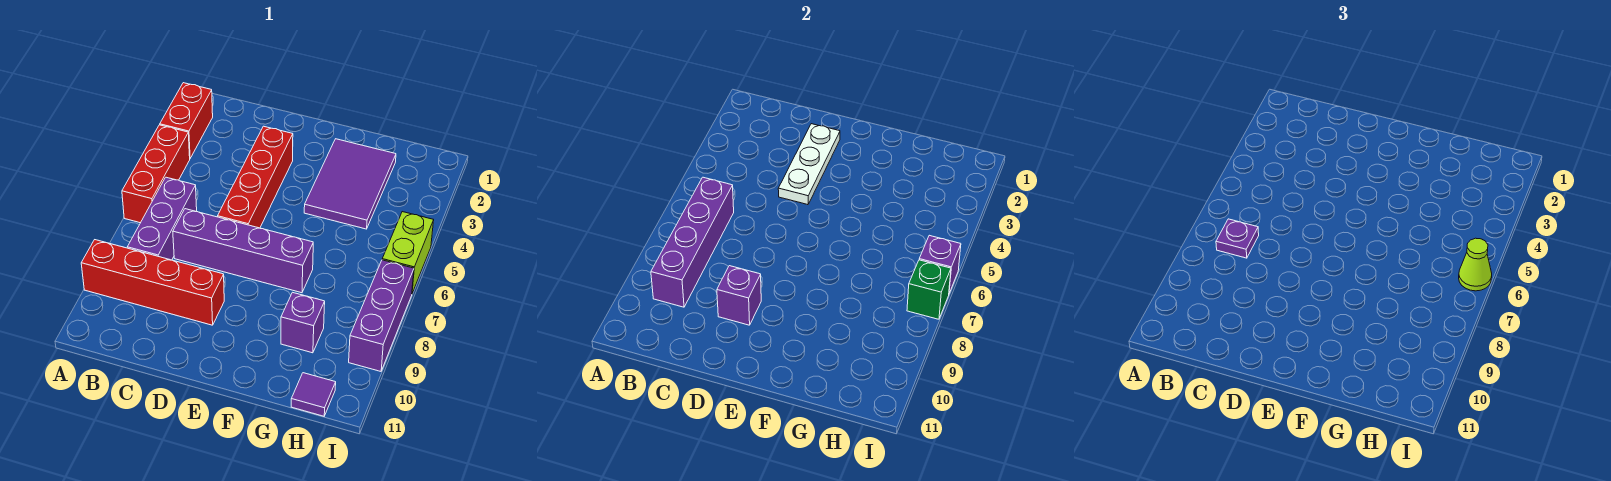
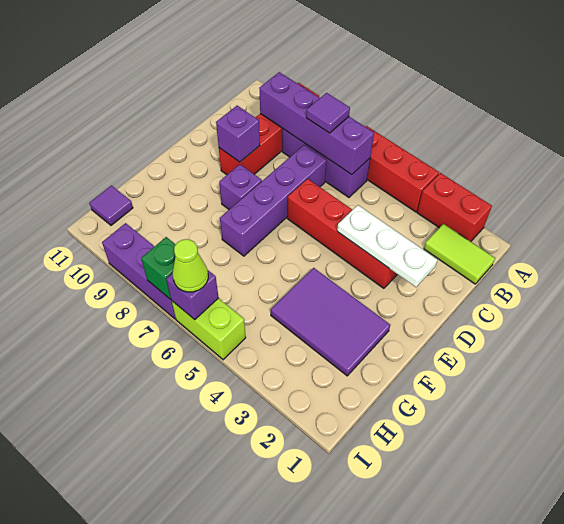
none -> lime tile B1:B2 level 1
purple plate B7 level 3 -> purple tile B7 level 3
purple brick G9 level 1 -> purple brick E8 level 1

